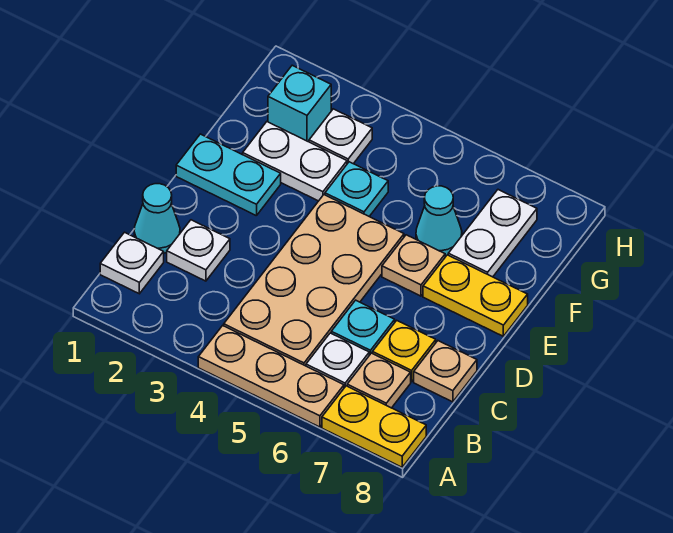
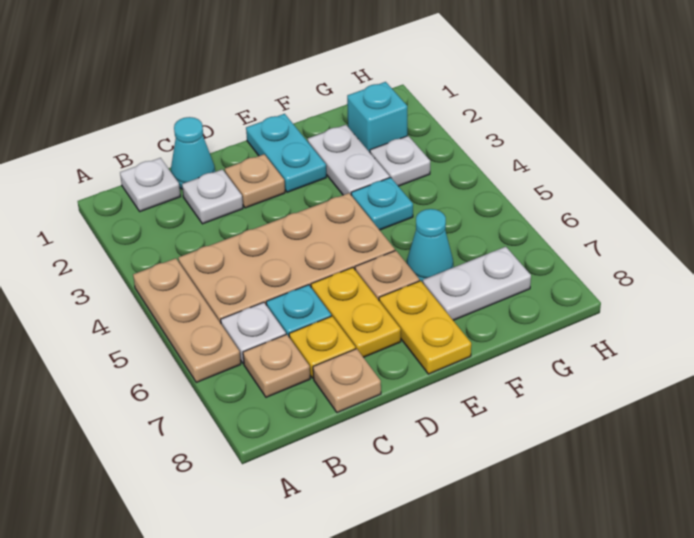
yellow plate A7:A8 level 1 -> yellow plate D6:D7 level 1
none -> tan plate D2 level 1

